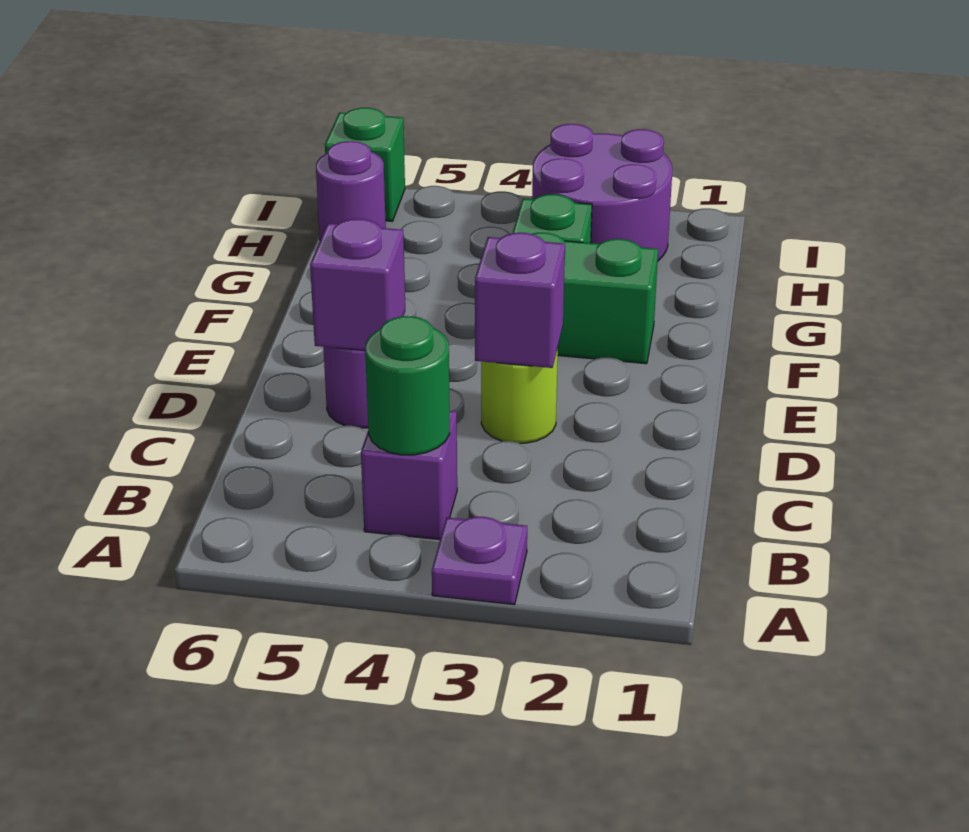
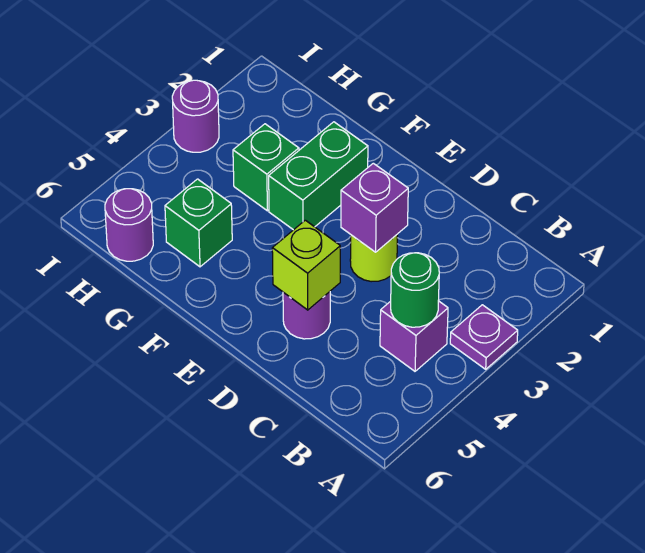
purple brick D5 level 2 -> lime brick D5 level 2
purple round brick H2:I3 level 1 -> purple round brick I3 level 1
green brick I6 level 1 -> green brick G5 level 1

